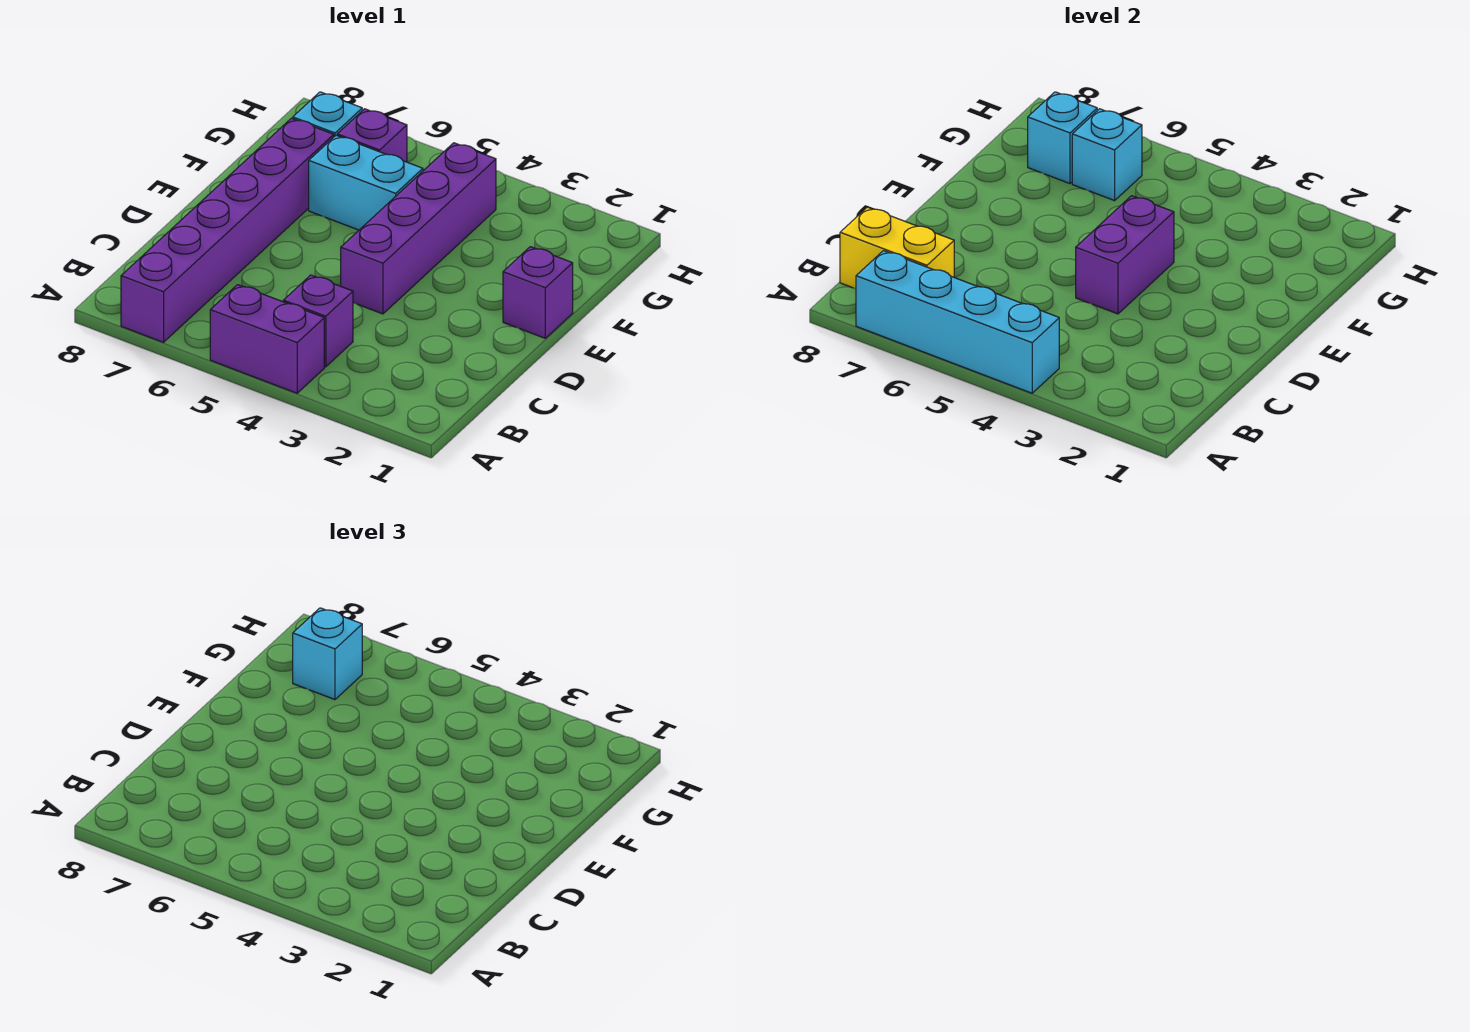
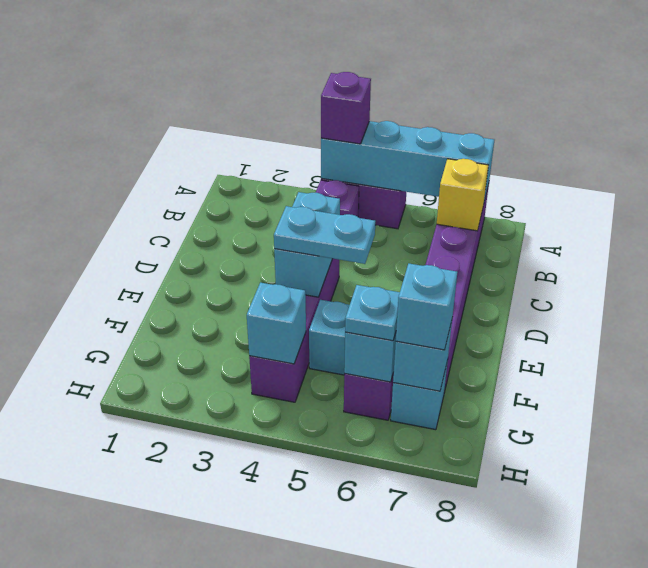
yellow brick B7:B8 level 2 -> yellow brick B7 level 2
purple brick D4:E4 level 2 -> cyan brick D4:E4 level 2
purple brick E1 level 1 -> purple brick A4 level 3
none -> cyan plate E4:E5 level 3
none -> cyan brick G4 level 2
none -> cyan plate G6 level 3

